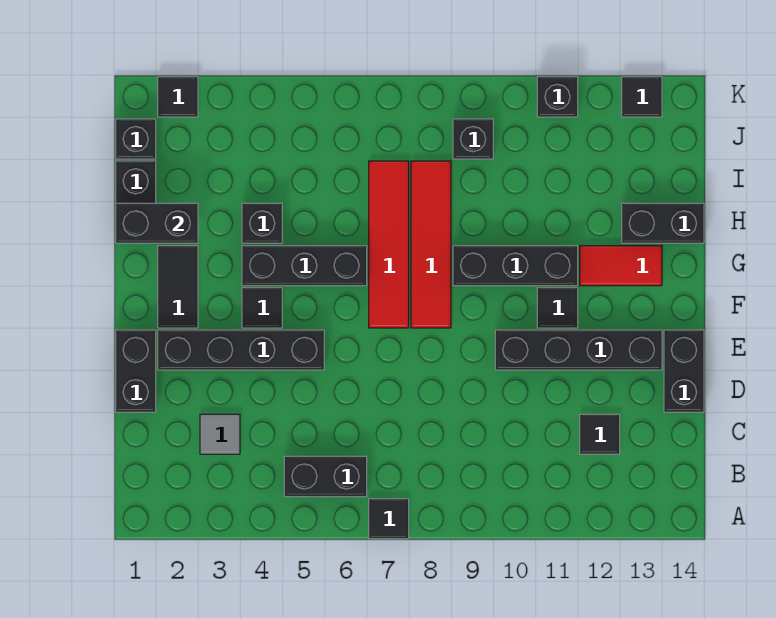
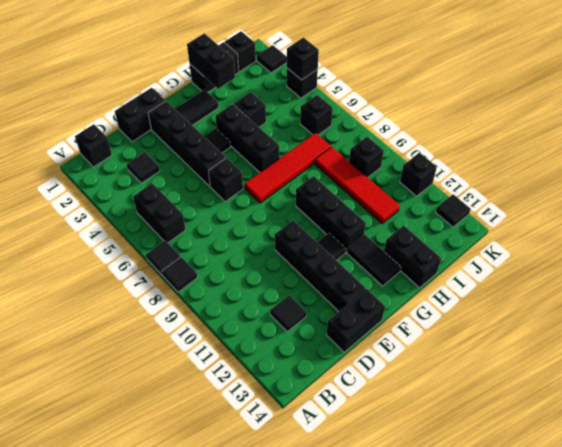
none -> black tile A8 level 1
none -> black brick B1 level 1
grey tile C3 level 1 -> black tile C3 level 1
none -> black brick E6 level 1
red tile F8:I8 level 1 -> red tile I8:I11 level 1
red tile G12:G13 level 1 -> black tile G12:G13 level 1
none -> black brick J6 level 1
none -> black brick K4 level 1
none -> black brick K4 level 2

